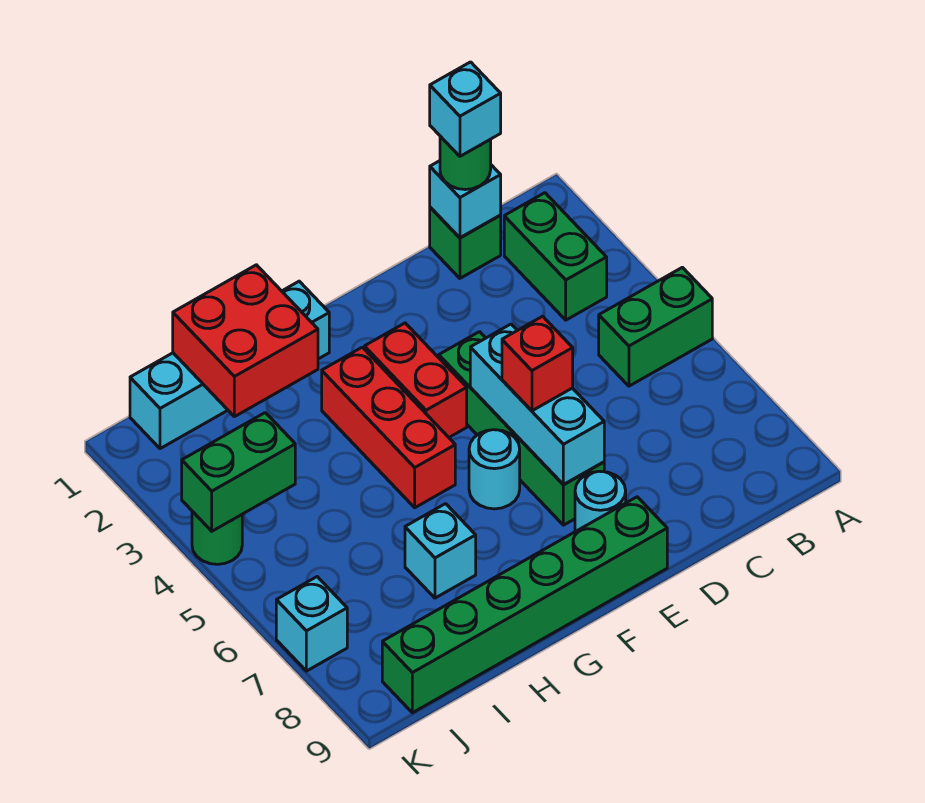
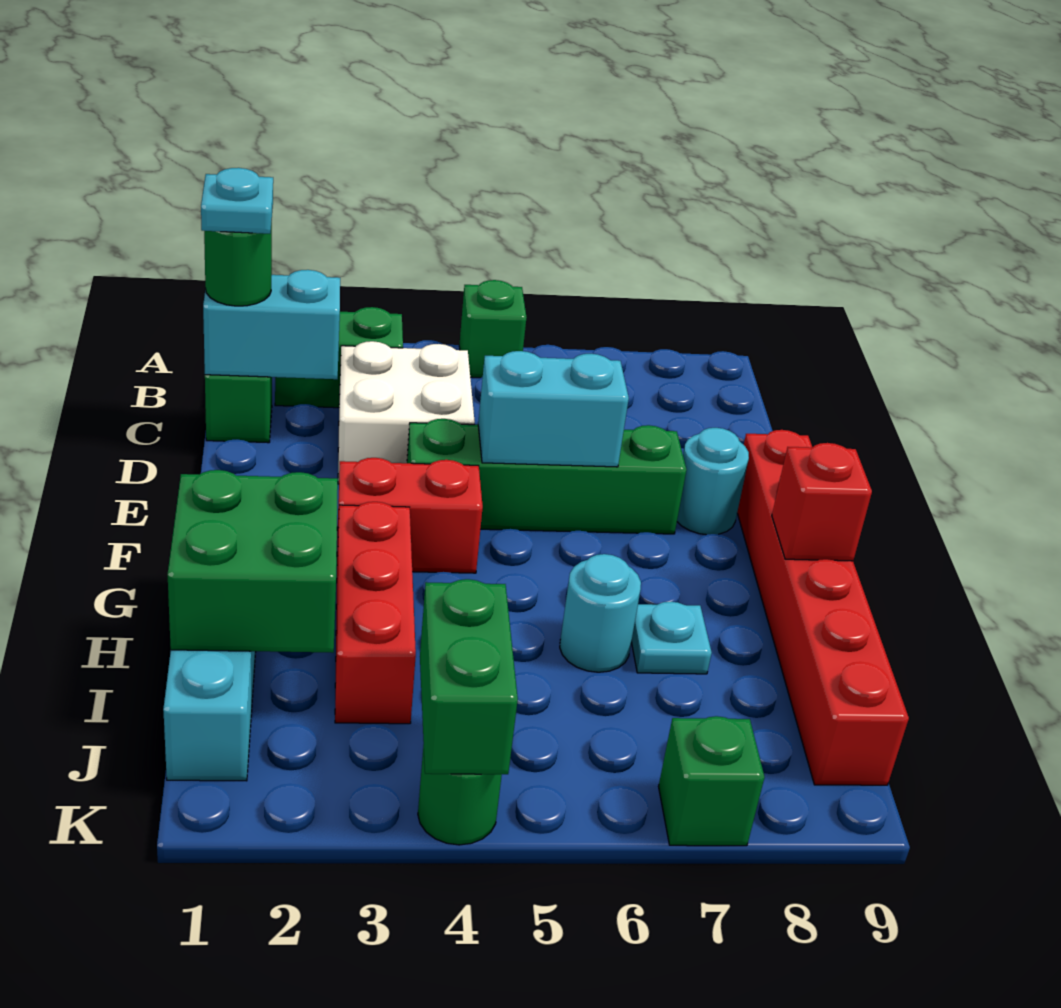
green brick A5:B5 level 1 -> green brick A5 level 1
cyan brick C1 level 2 -> cyan brick C1:C2 level 2
cyan brick C1 level 4 -> cyan plate C1 level 4
none -> white brick C3:D4 level 1
cyan brick E5:E7 level 2 -> cyan brick E5:E6 level 2
red brick E6 level 3 -> red brick G9 level 2
green brick E9:J9 level 1 -> red brick E9:J9 level 1
cyan round brick F6 level 1 -> cyan round brick H6 level 1
red brick G3:G5 level 1 -> red brick G3:I3 level 1
red brick H1:I2 level 2 -> green brick H1:I2 level 2
cyan brick H7 level 1 -> cyan plate H7 level 1
cyan brick K7 level 1 -> green brick K7 level 1

